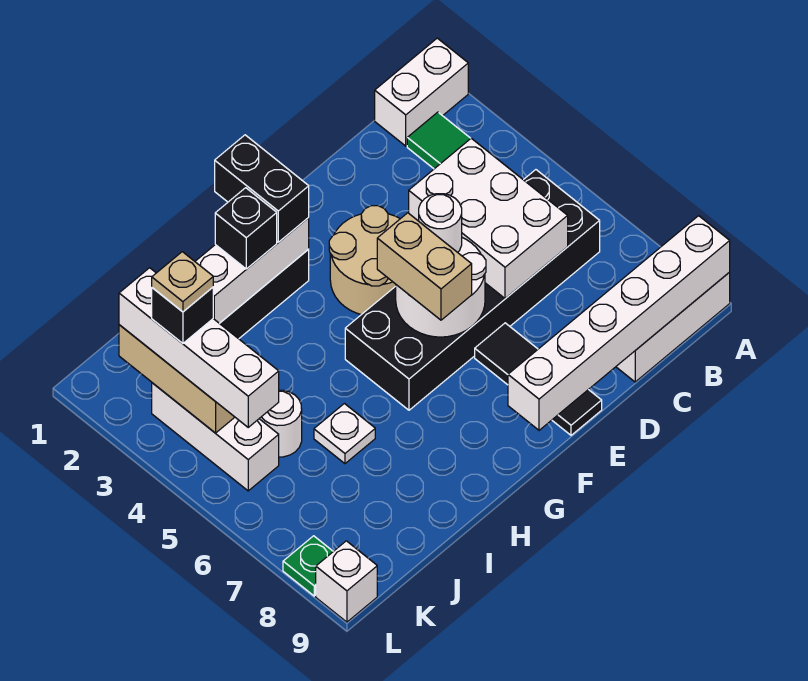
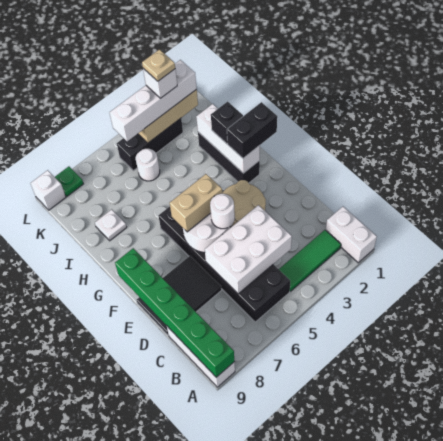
white brick A9:F9 level 2 -> green brick A9:F9 level 2
black tile E7:E9 level 1 -> black tile D7:E9 level 1
white plate I6 level 1 -> white plate I8 level 1
white brick K3:K5 level 1 -> black brick K3:K5 level 1
black brick K3 level 4 -> white brick K3 level 4

